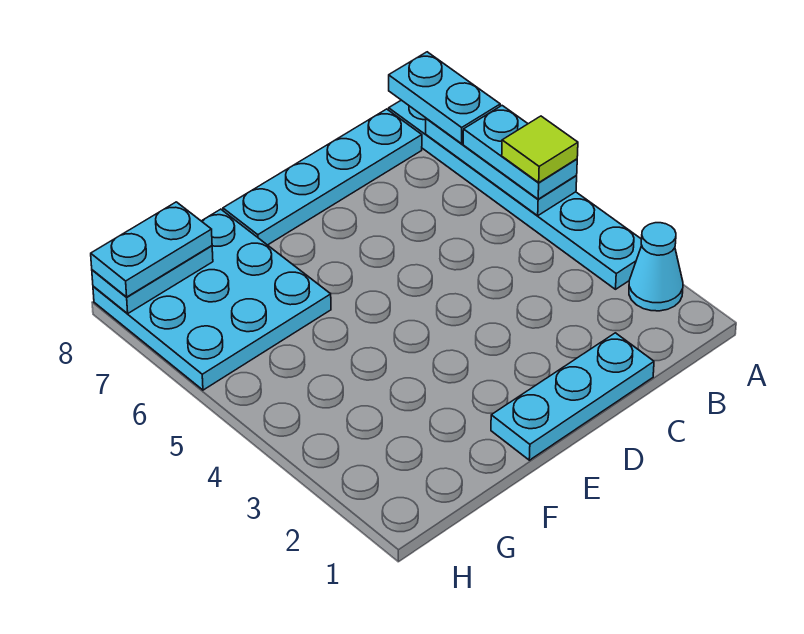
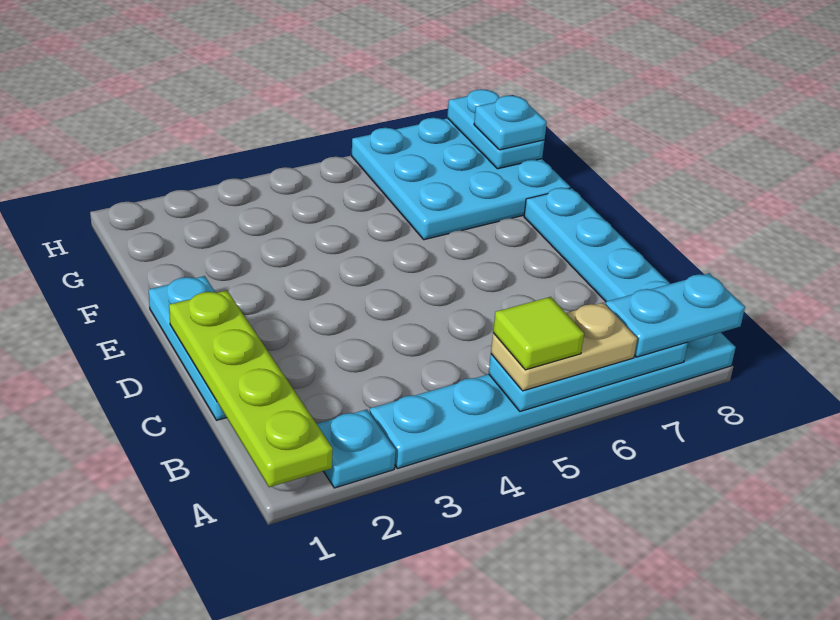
none -> lime plate A1:D1 level 2
cyan cone A2 level 1 -> cyan plate A2 level 1
cyan plate A5:A6 level 3 -> tan plate A5:A6 level 3
cyan plate G8:H8 level 3 -> cyan plate G8 level 3

